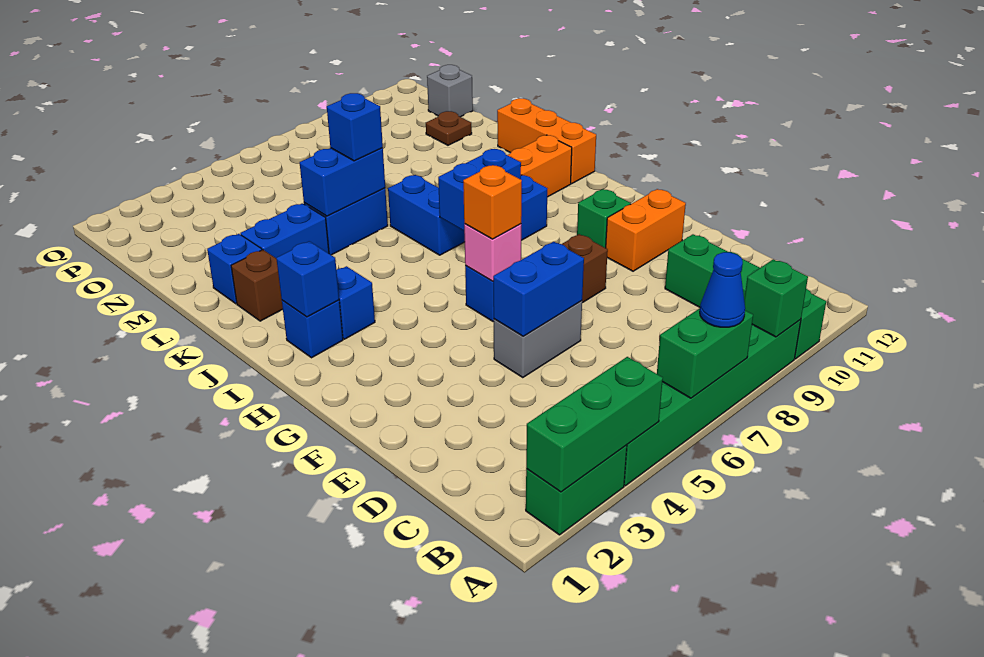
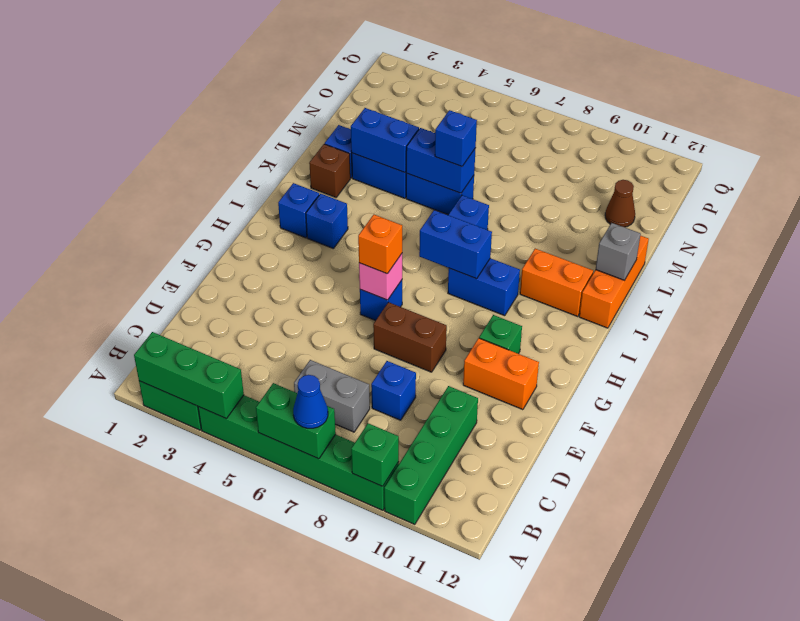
grey brick E5:E6 level 1 -> grey brick C6:C7 level 1
blue brick E5:E6 level 2 -> blue brick L3:L4 level 2
blue brick I2 level 2 -> blue brick D8 level 1
brown plate N11 level 1 -> brown cone N11 level 1
grey brick O12 level 1 -> grey brick K12 level 2

